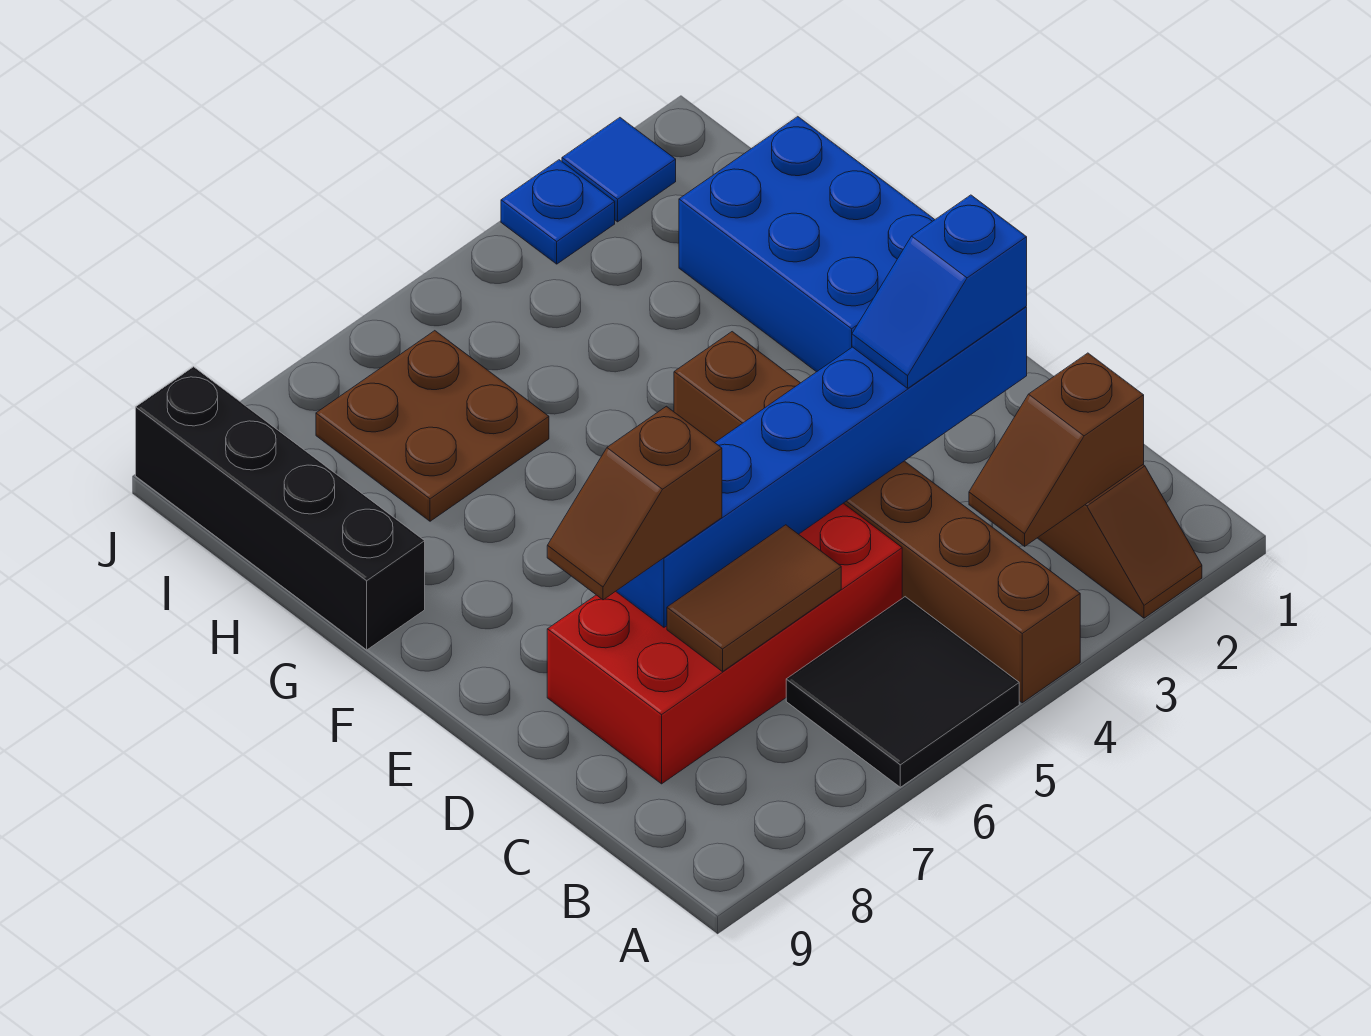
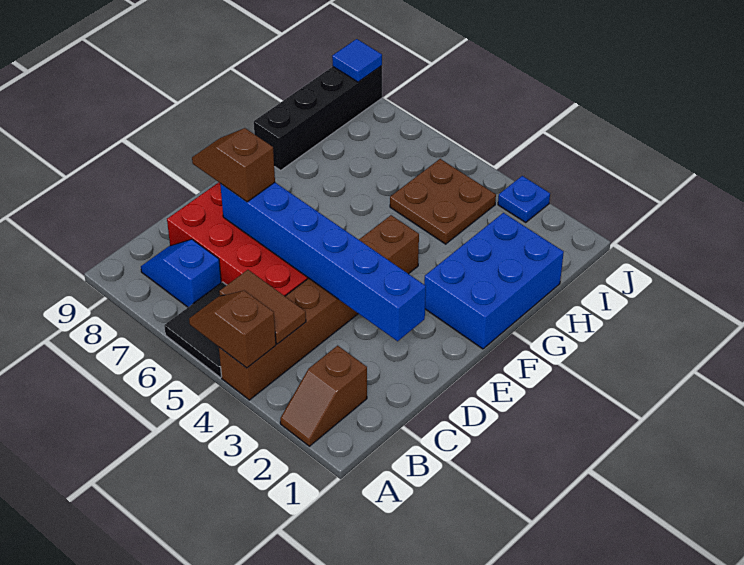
brown slope B2:B3 level 2 top 2 -> brown slope A4:A5 level 2 top 4
brown tile C6:C7 level 2 -> brown tile B4:B5 level 2
blue slope D2:D3 level 3 top 2 -> blue slope B7:B8 level 1 top 7
brown plate H6:I7 level 1 -> brown plate H4:I5 level 1
blue tile J2 level 1 -> blue tile J9 level 2

